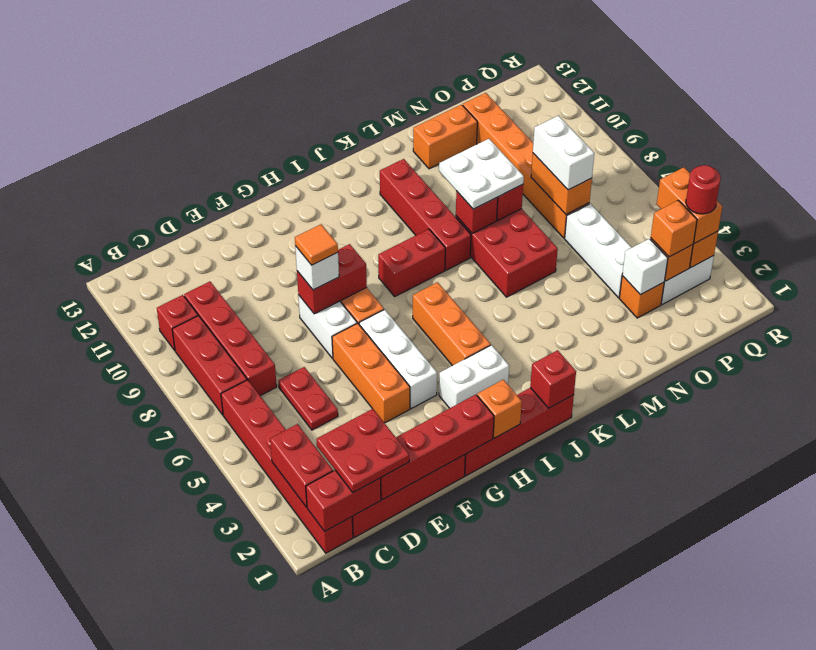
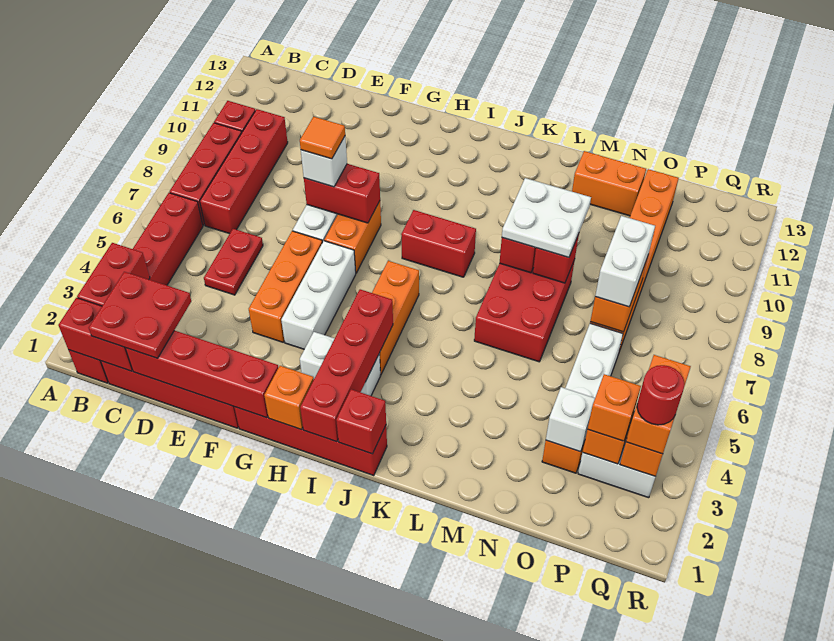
red brick K8:K11 level 1 -> red brick I1:I4 level 2

